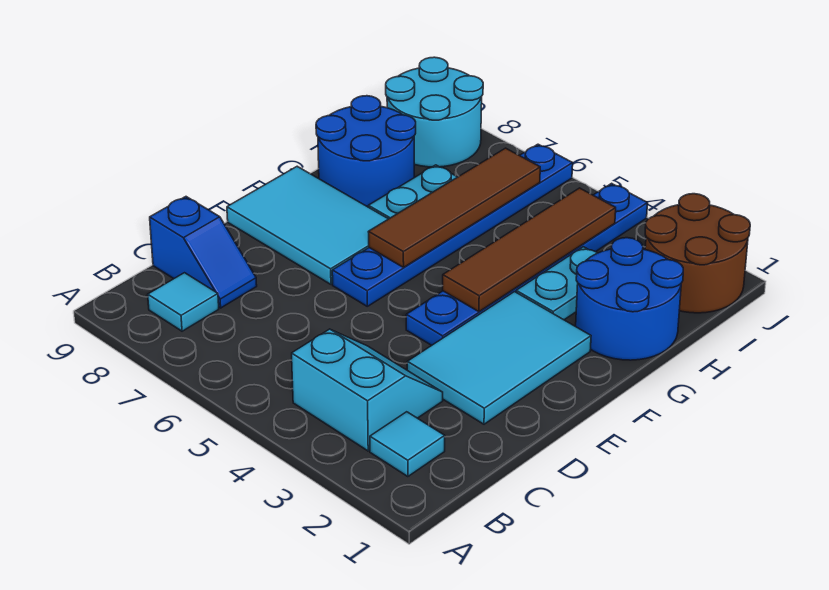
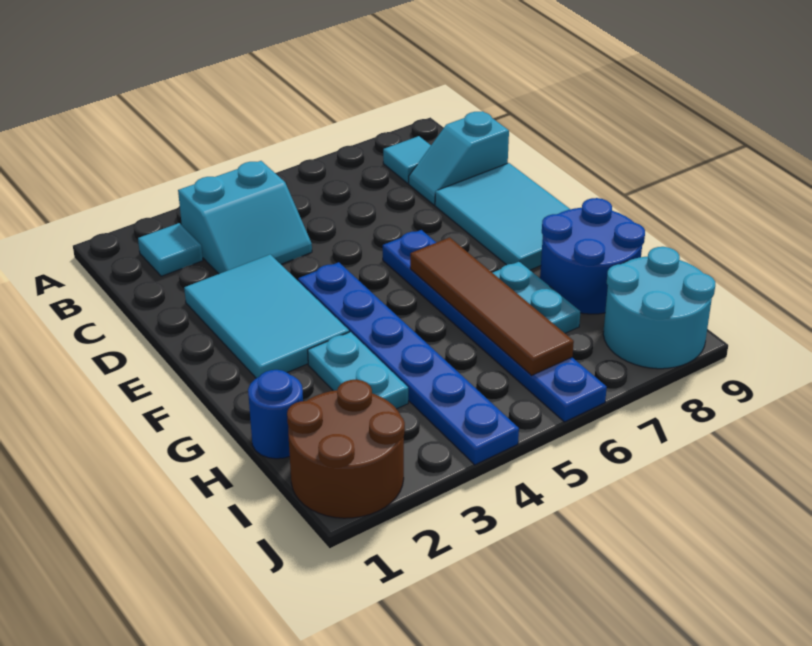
blue slope C8:C9 level 1 top 9 -> cyan slope C8:C9 level 1 top 9
cyan tile E7:F9 level 1 -> cyan tile D8:F9 level 1
brown tile F4:I4 level 2 -> none
blue round brick G1:H2 level 1 -> blue round brick H1 level 1

